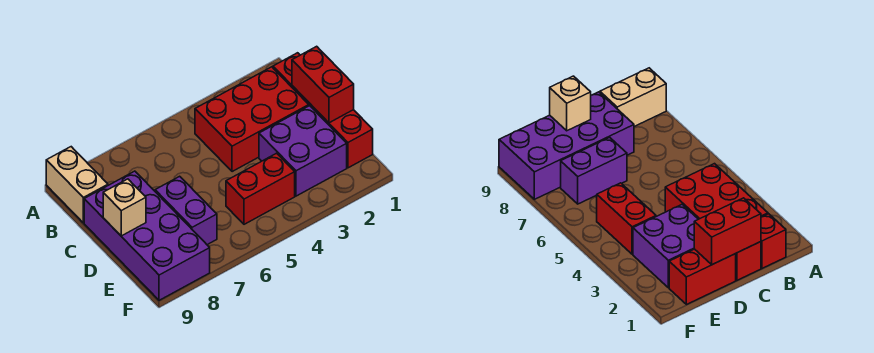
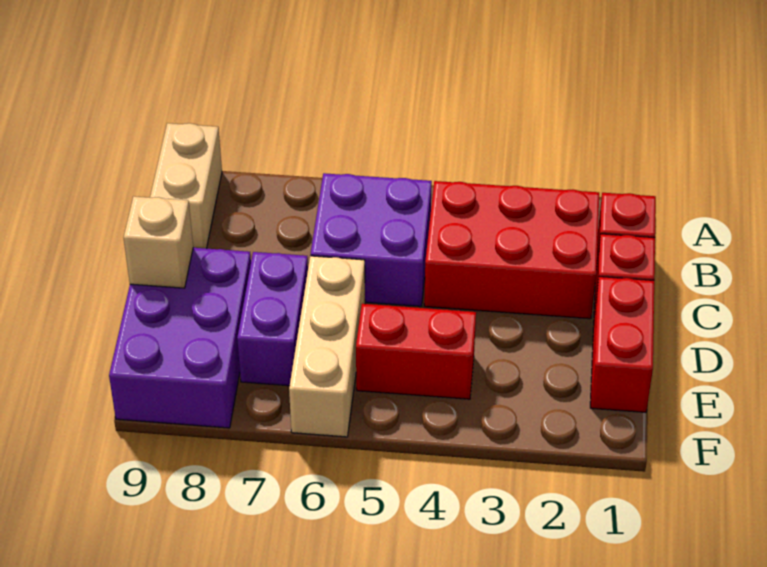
red brick C1:D1 level 2 -> none
purple brick C8:F9 level 1 -> purple brick D8:F9 level 1
purple brick D2:E3 level 1 -> purple brick B5:C6 level 1
none -> tan brick D6:F6 level 1

